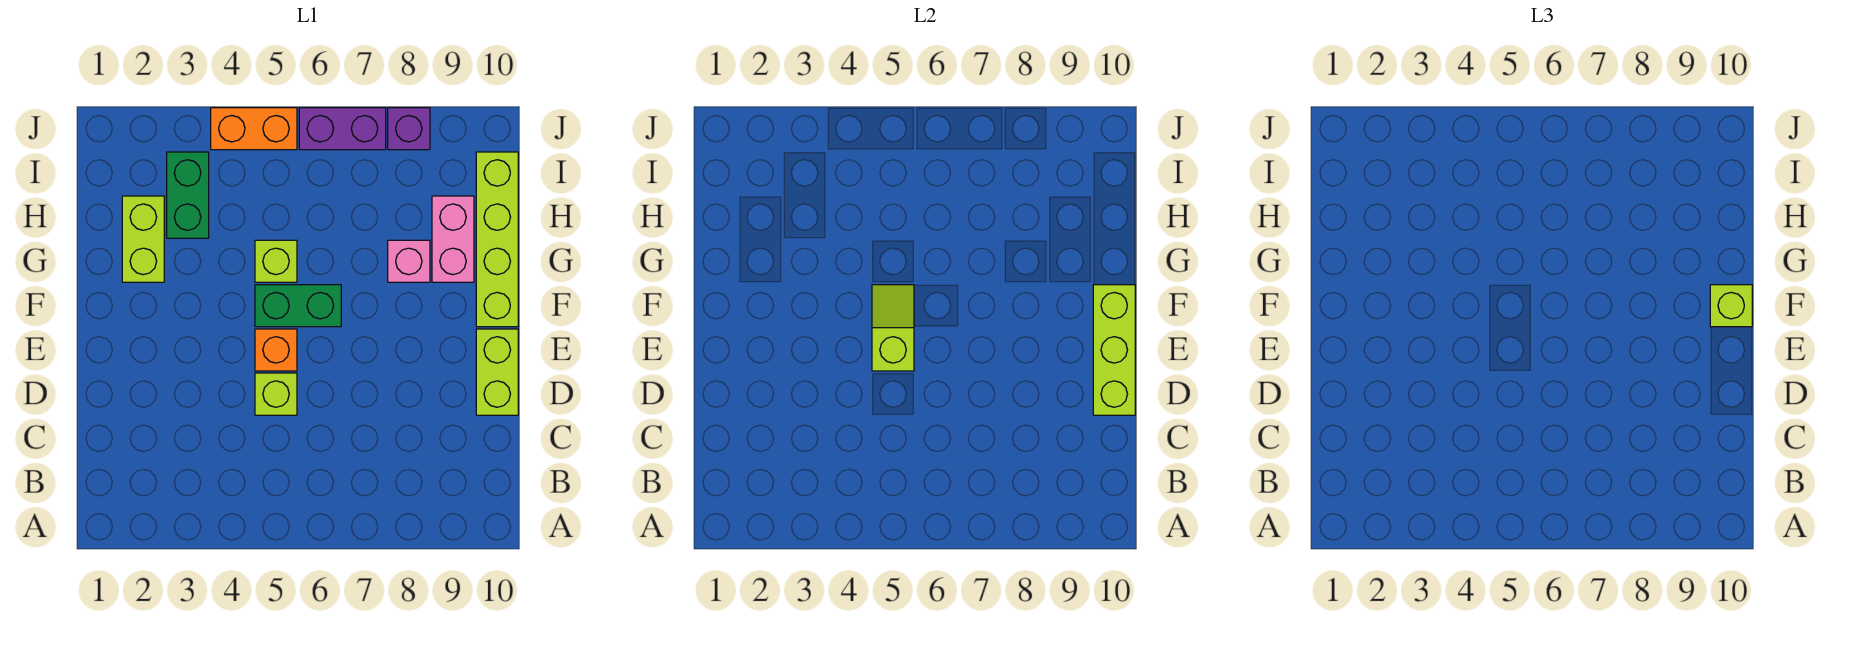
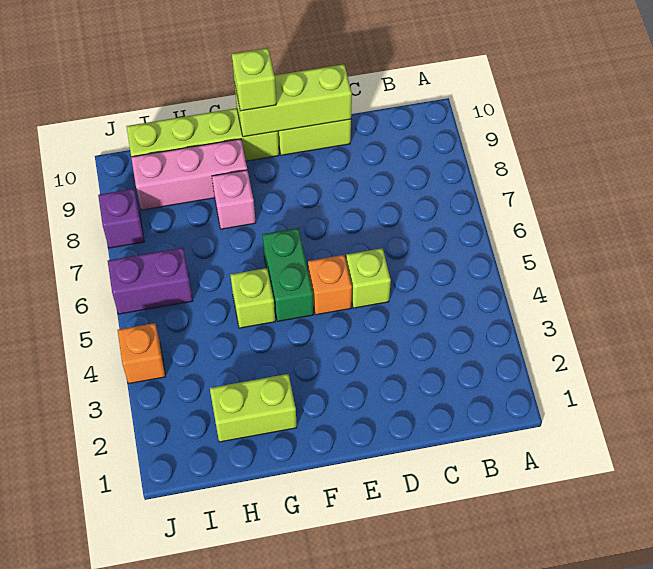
lime slope E5:F5 level 2 top E -> none
pink brick G9:H9 level 1 -> pink brick G9:I9 level 1
green brick H3:I3 level 1 -> none
orange brick J4:J5 level 1 -> orange brick J4 level 1
purple brick J6:J7 level 1 -> purple brick I6:J6 level 1

